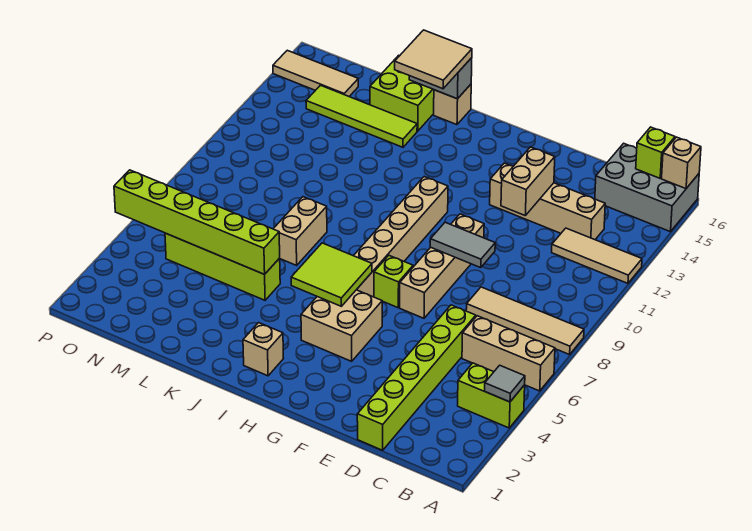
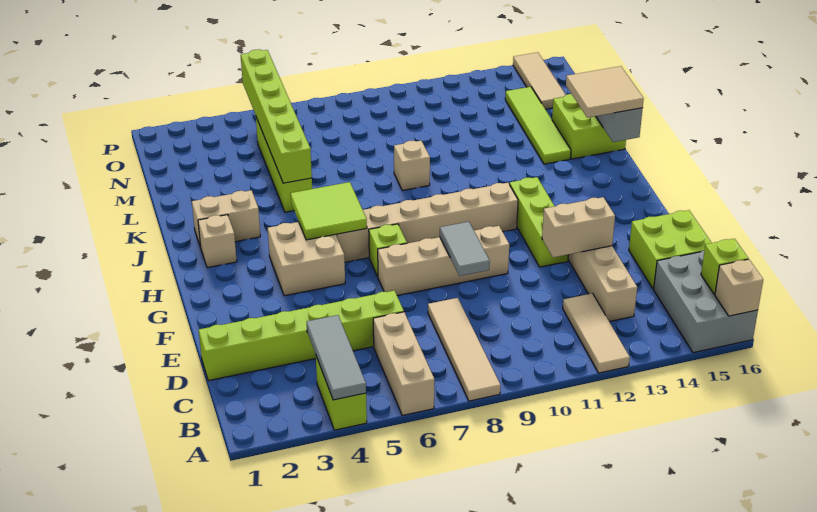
grey tile A4 level 2 -> grey tile A4:C4 level 2
none -> lime brick D15:E16 level 1
none -> lime brick F12:H12 level 1
tan brick J16 level 1 -> tan brick K9 level 1
tan brick K7:K8 level 1 -> tan brick J2:J3 level 1

